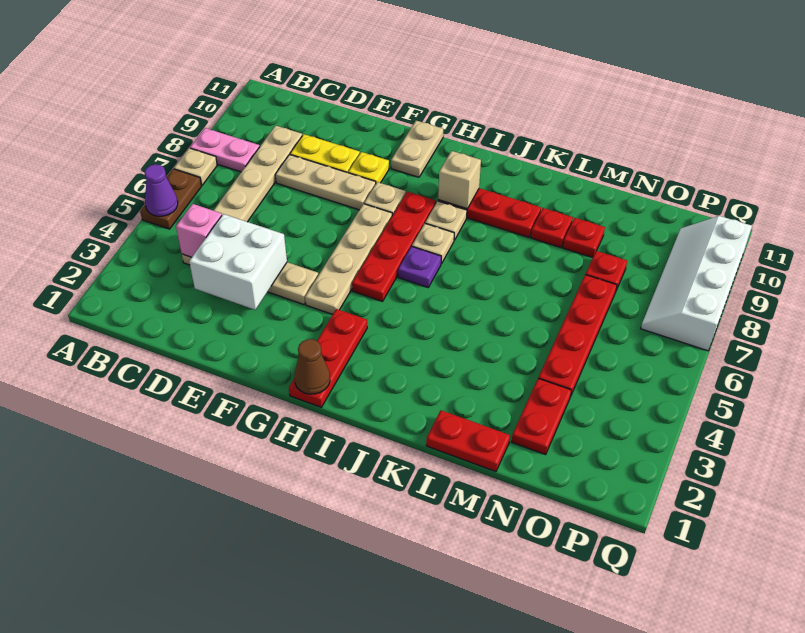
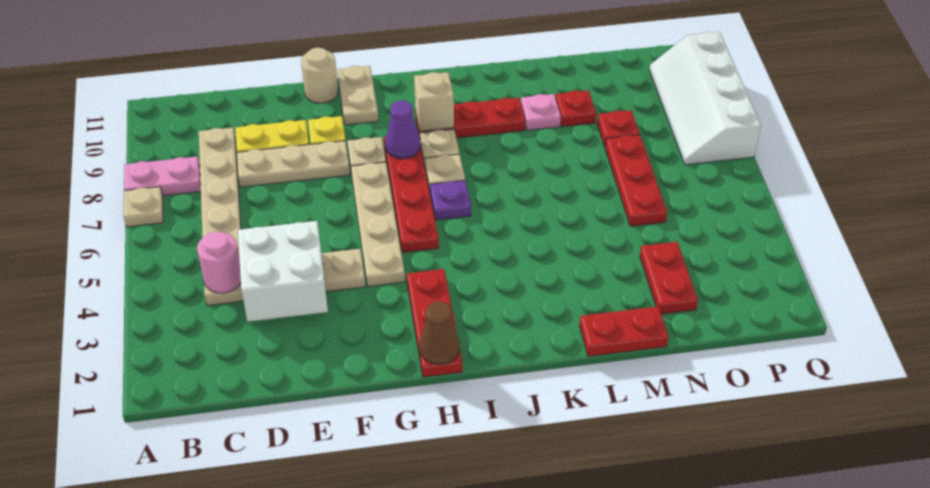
brown plate A5:A6 level 1 -> none
purple cone A5 level 2 -> purple cone H8 level 2
pink brick C4 level 2 -> pink round brick C4 level 2
none -> tan round brick F11 level 1
red plate L9 level 1 -> pink plate L9 level 1
red plate N4:N7 level 1 -> red plate N5:N7 level 1

